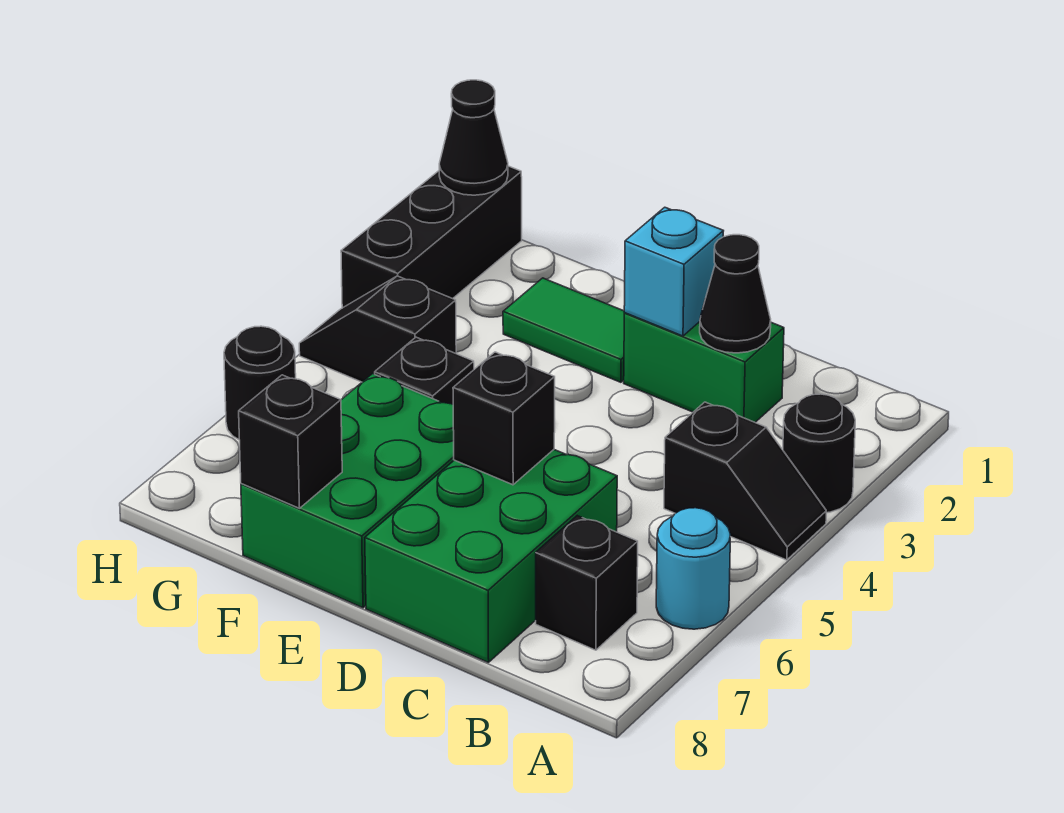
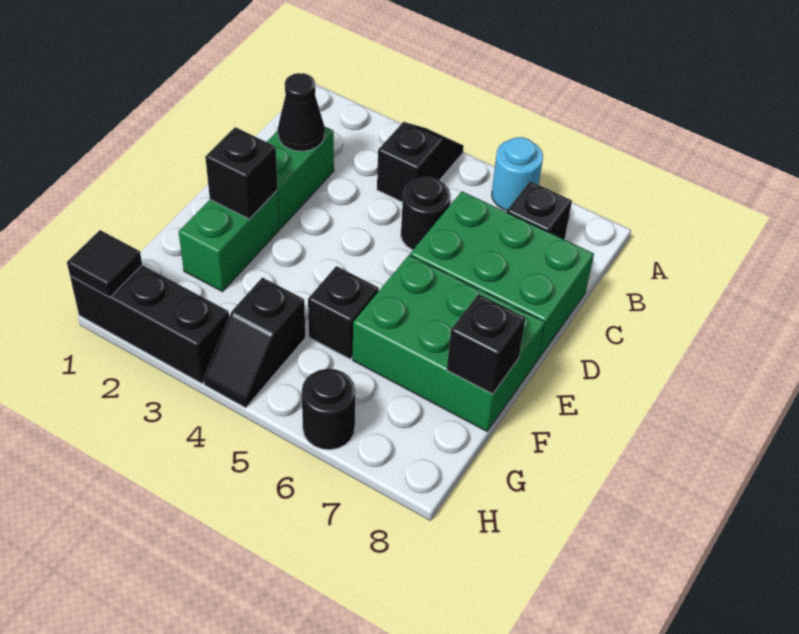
black round brick A3 level 1 -> black round brick C5 level 1
cyan brick D2 level 2 -> none
black brick D6 level 2 -> black brick E2 level 2
green tile E2:F2 level 1 -> green brick E2:F2 level 1
black cone H1 level 2 -> black tile H1 level 2

